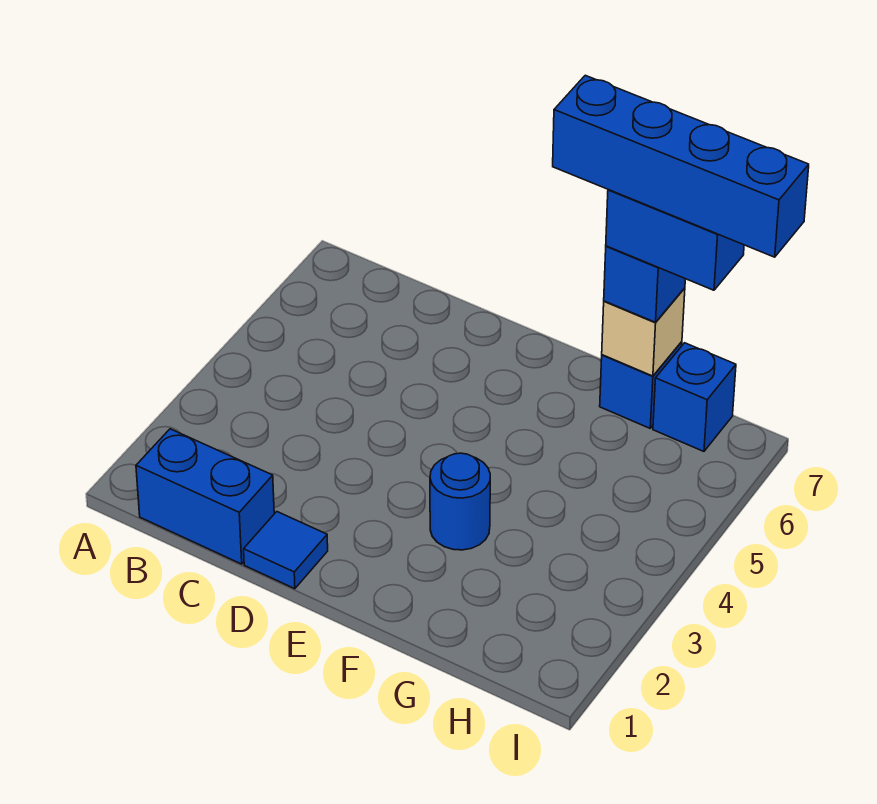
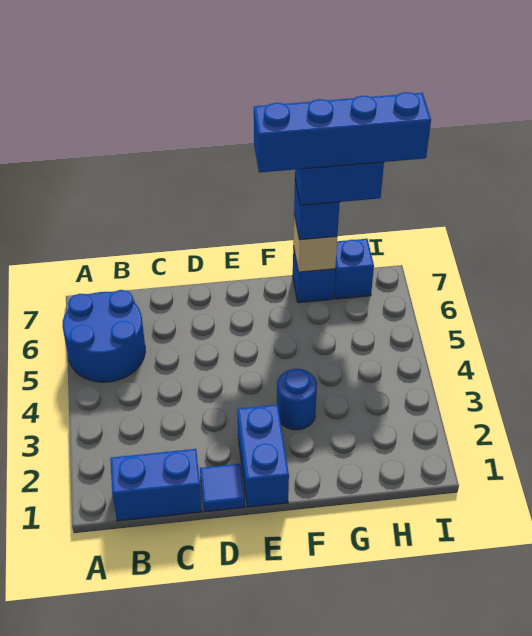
none -> blue round brick A5:B6 level 1
none -> blue brick E1:E2 level 1

